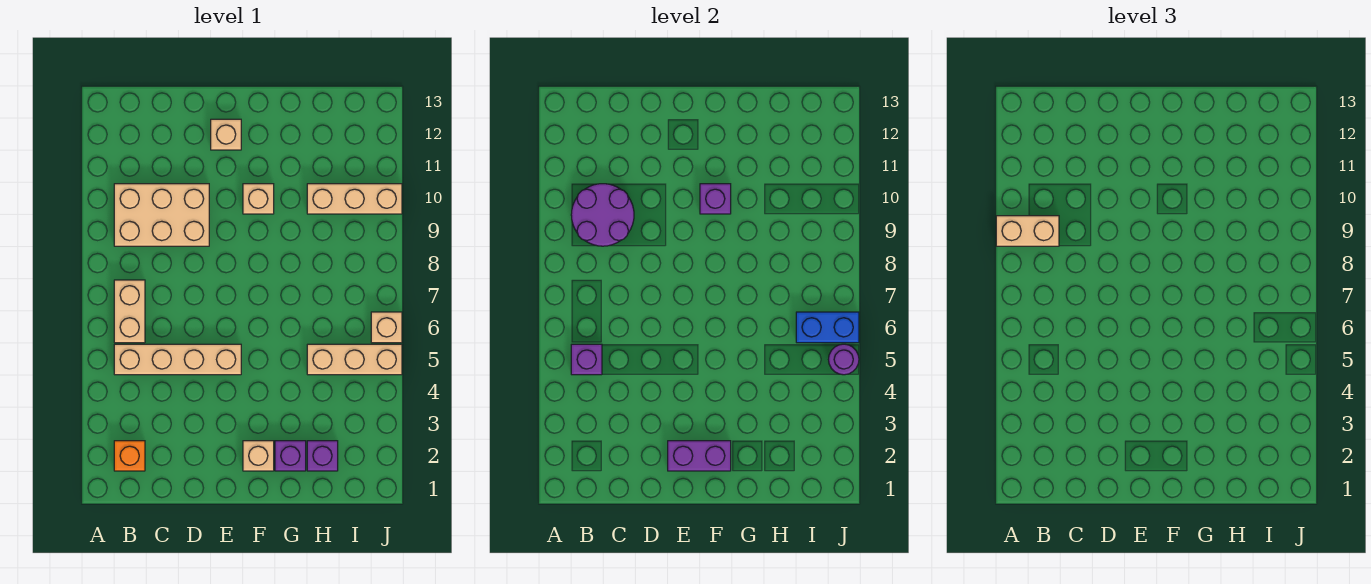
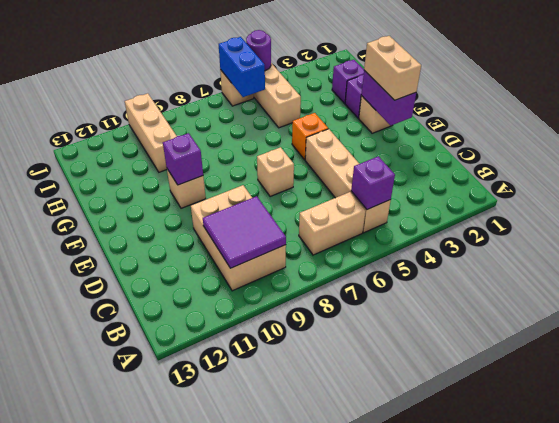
tan brick A9:B9 level 3 -> tan brick E2:F2 level 3
orange brick B2 level 1 -> orange brick F5 level 1
purple round brick B9:C10 level 2 -> purple tile B9:C10 level 2
tan brick E12 level 1 -> tan brick E7 level 1

